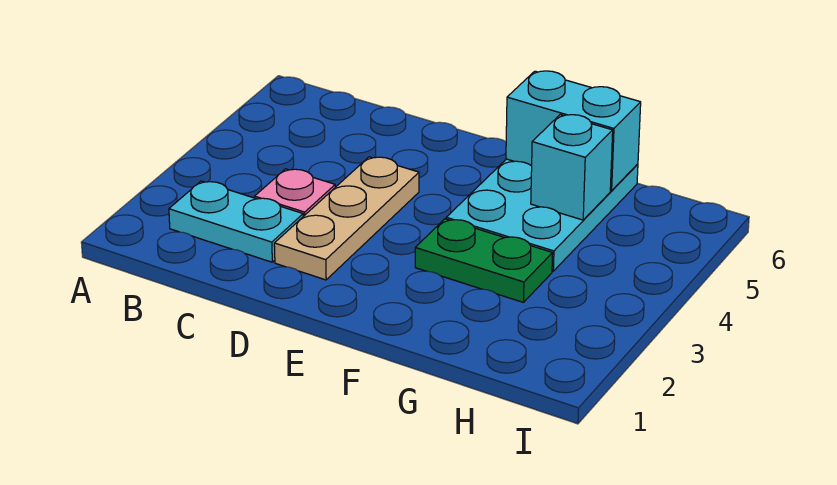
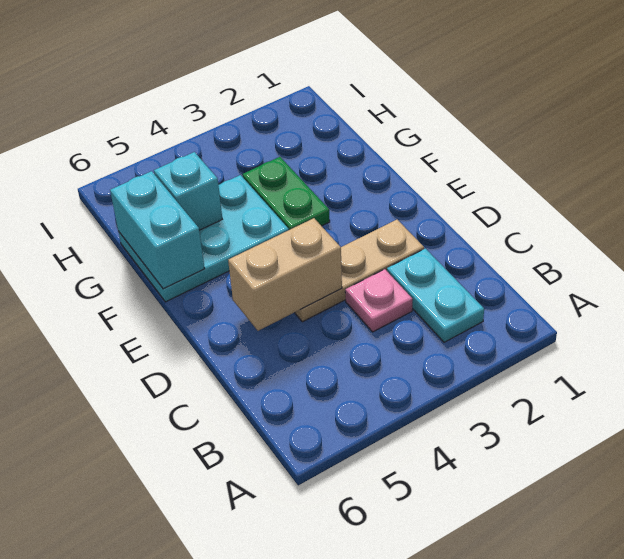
none -> tan brick D4:D5 level 2

